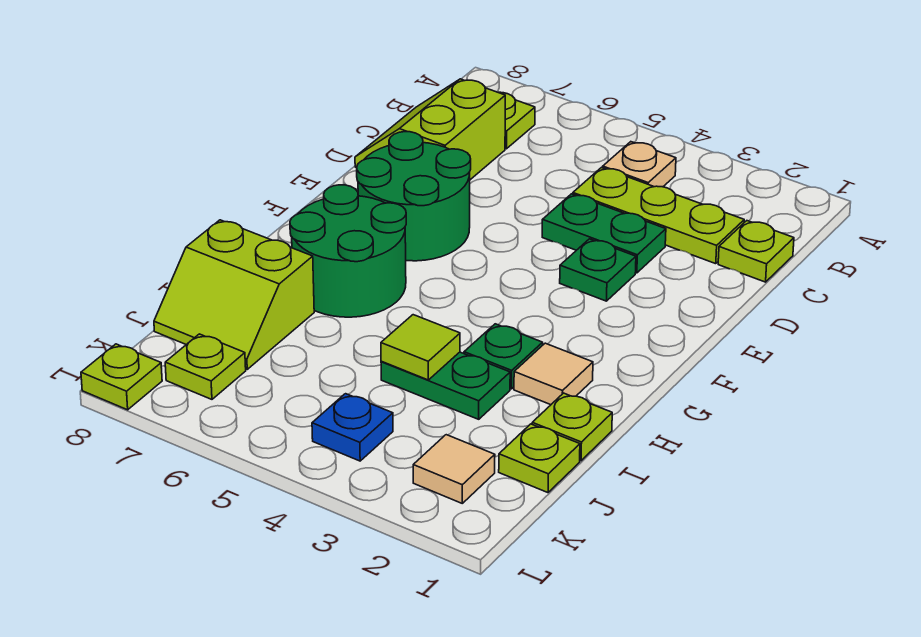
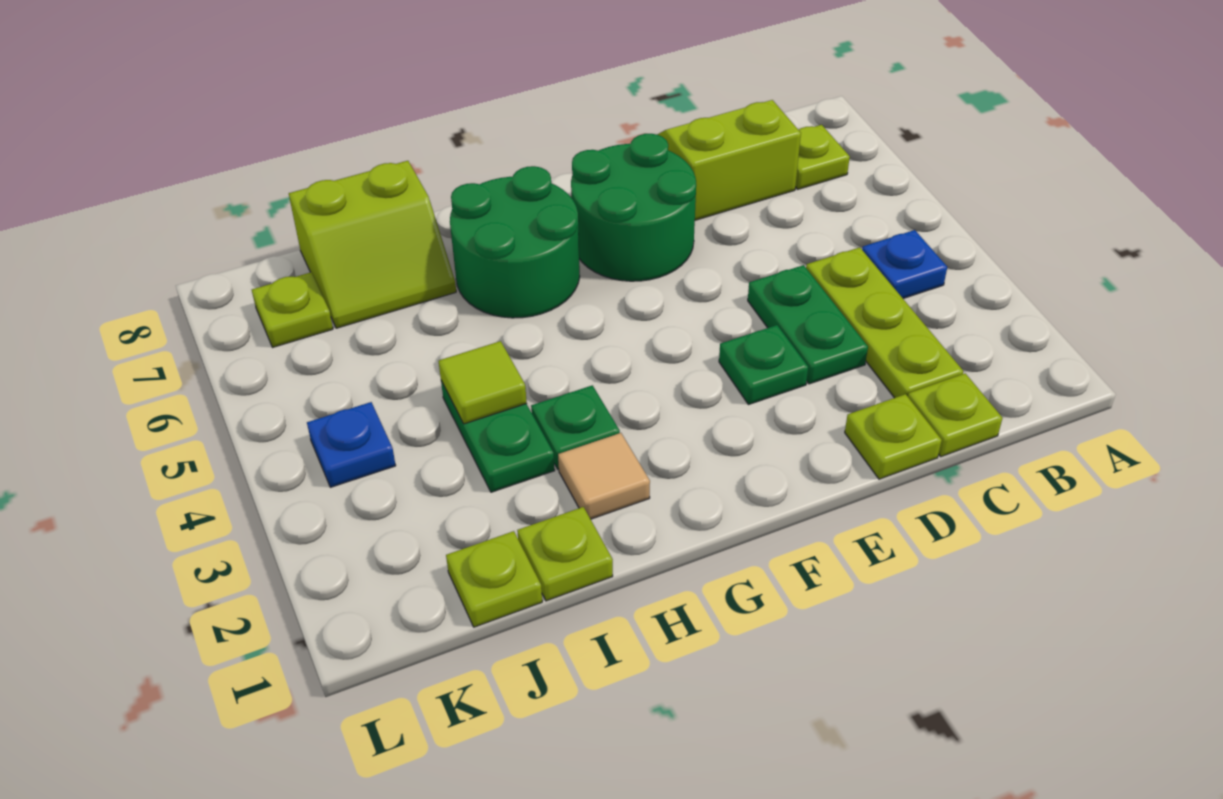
tan plate B4 level 1 -> blue plate B4 level 1
lime slope I7:J8 level 1 top I -> lime slope I7:J8 level 1 top 8
tan tile K2 level 1 -> none
lime plate L8 level 1 -> lime plate D1 level 1

